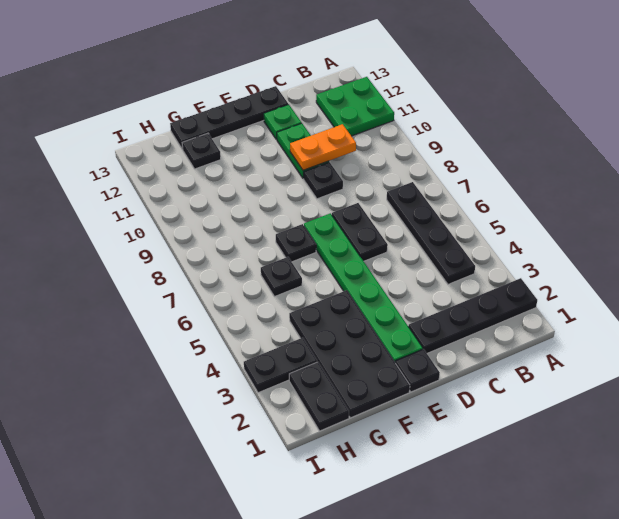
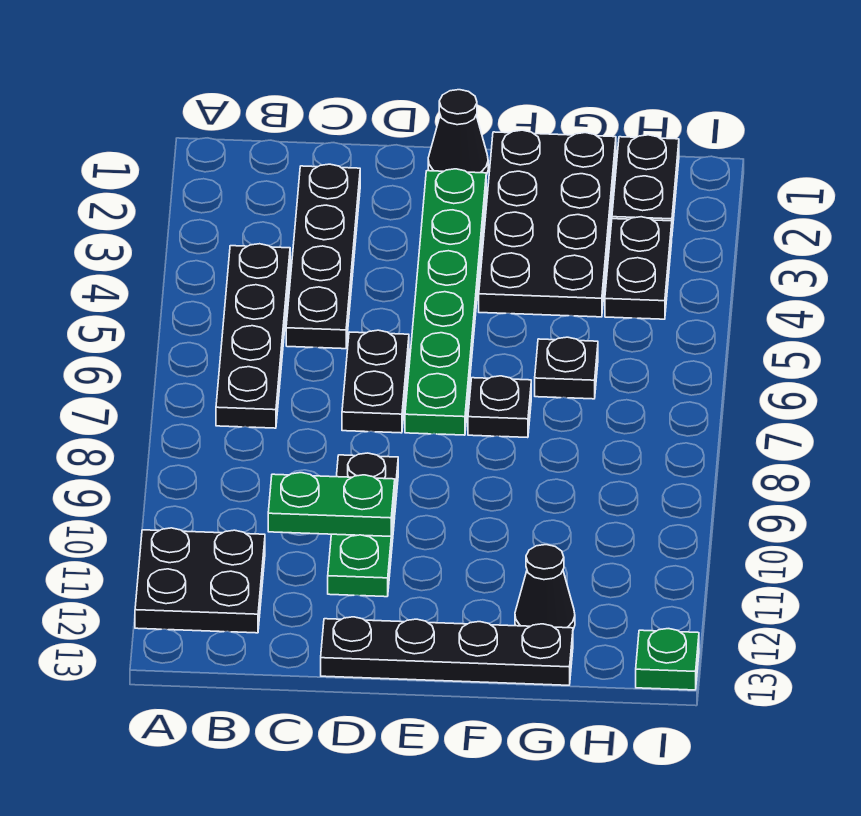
black plate A2:D2 level 1 -> black plate C2:C5 level 1
green plate A11:B12 level 1 -> black plate A11:B12 level 1
orange plate C10:D10 level 2 -> green plate C10:D10 level 2
green plate D12 level 1 -> green plate I13 level 1
black plate E1 level 1 -> black cone E1 level 1
black plate G12 level 1 -> black cone G12 level 1
black plate H3:I3 level 1 -> black plate H3:H4 level 1

